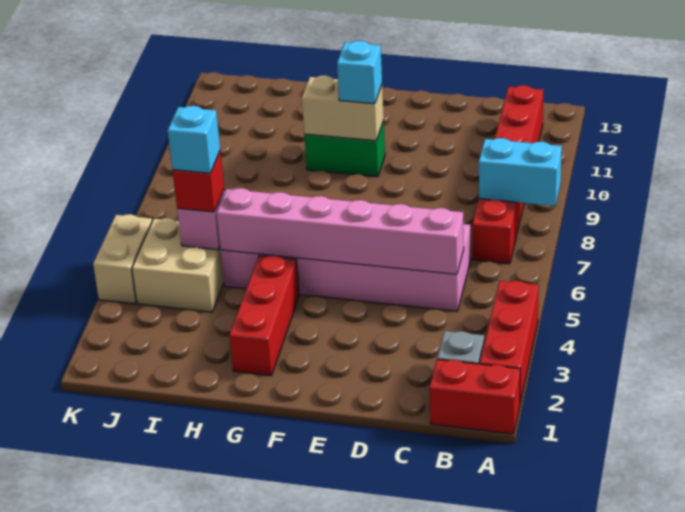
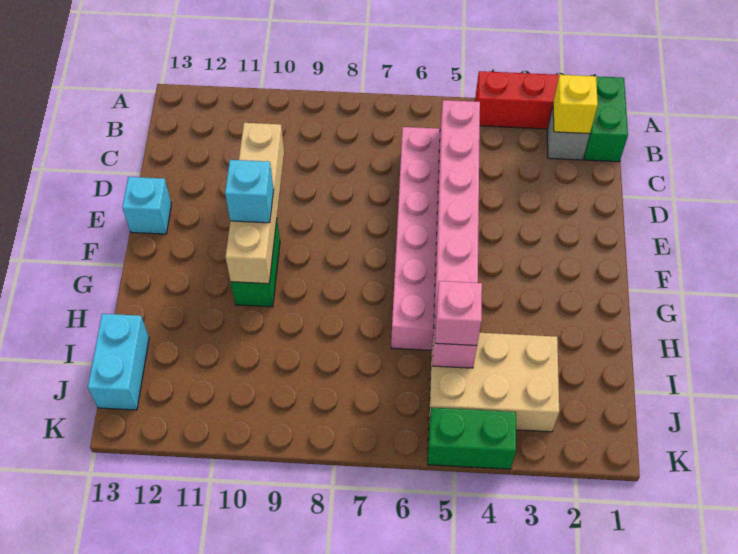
red brick A1:B1 level 1 -> green brick A1:B1 level 1
cyan brick A8:B8 level 2 -> cyan brick I13:J13 level 1
none -> yellow brick B2 level 2
red brick B7:B12 level 1 -> none
tan brick F10:G10 level 2 -> tan brick D10:G10 level 2
red brick G2:G4 level 1 -> none
tan brick I4:J5 level 1 -> tan brick I3:J5 level 1
red brick I5 level 3 -> pink brick I5 level 3
cyan brick I5 level 4 -> cyan brick E13 level 1
tan brick K4:K5 level 1 -> green brick K4:K5 level 1

